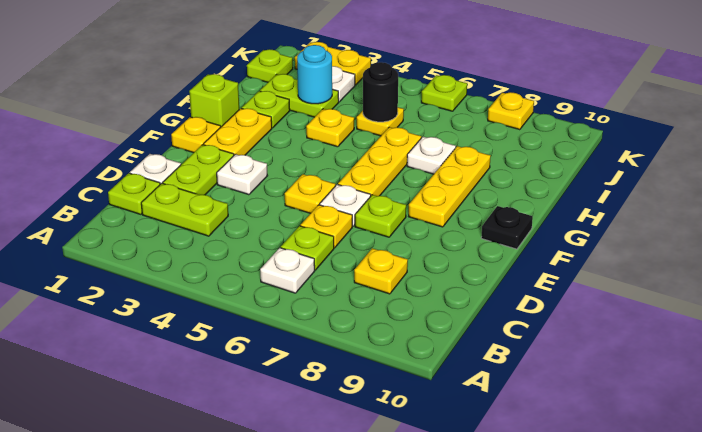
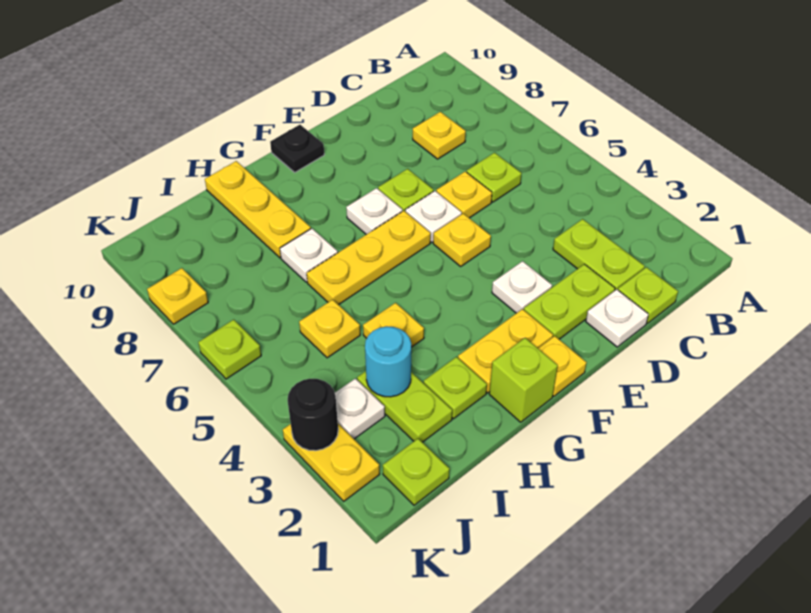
white plate B6 level 1 -> white plate F7 level 1
yellow plate F8:H8 level 1 -> yellow plate H8:H10 level 1
black round brick I5 level 2 -> black round brick K3 level 2

